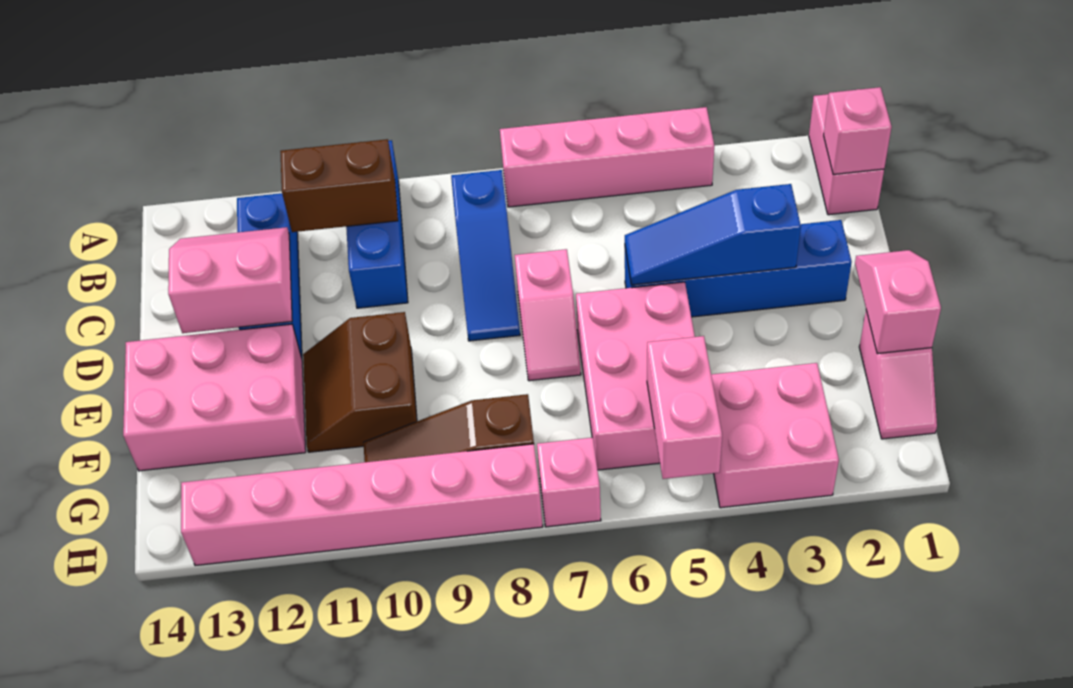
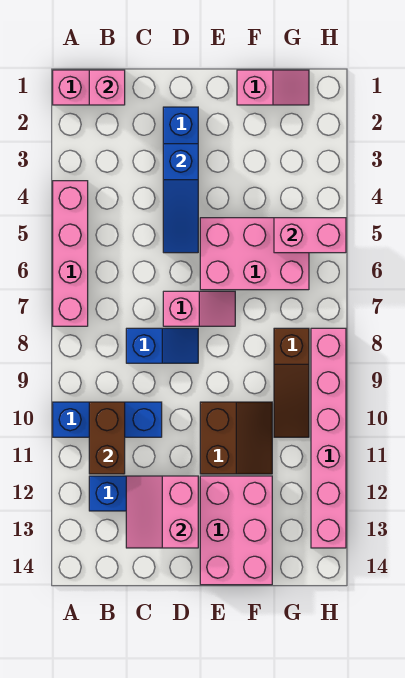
blue slope B8:D8 level 1 top B -> blue slope C8:D8 level 1 top C
pink slope E1:F1 level 2 top F -> none
brown slope E10:F11 level 1 top 10 -> brown slope E10:F11 level 1 top E
pink brick G3:H4 level 1 -> none
pink brick H7 level 1 -> none

